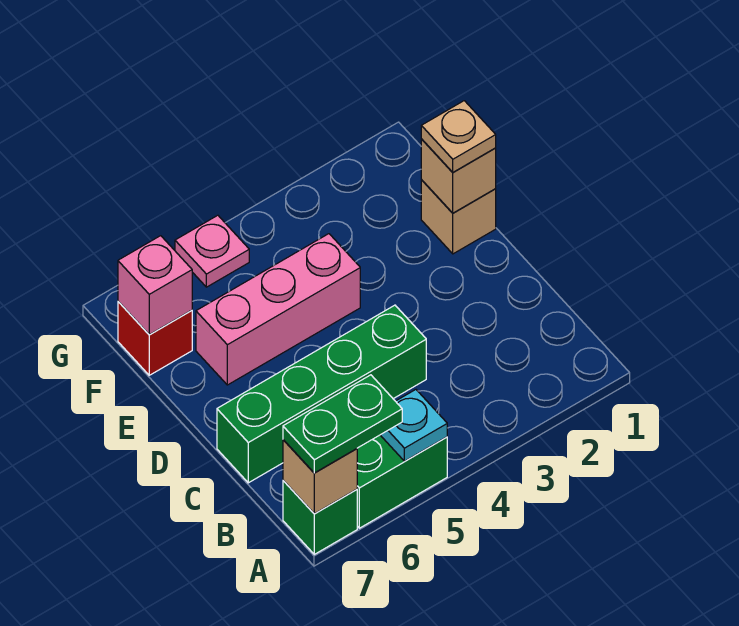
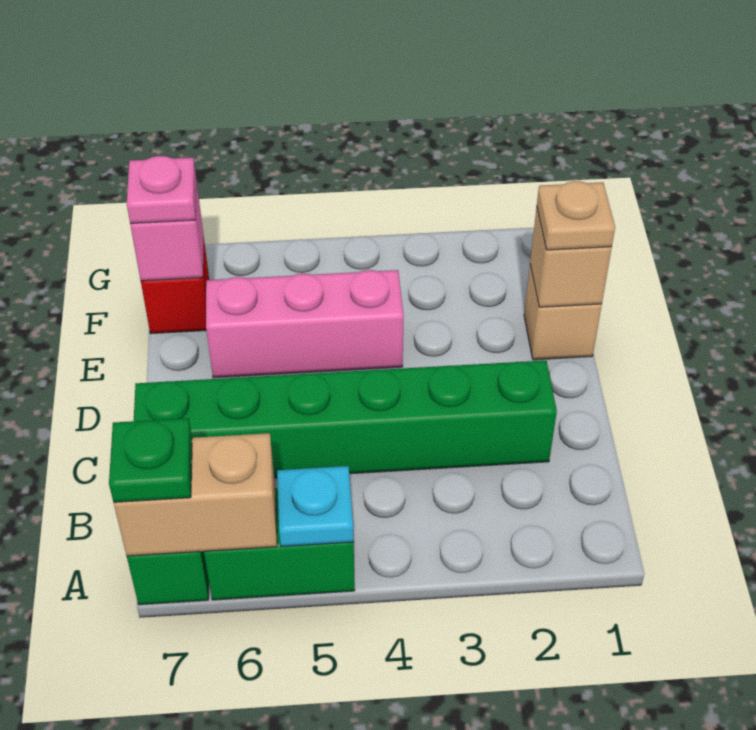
green plate A6:A7 level 3 -> green plate A7 level 3
tan brick A7 level 2 -> tan brick A6:A7 level 2
green brick C4:C7 level 1 -> green brick C2:C7 level 1
pink plate G5 level 1 -> pink plate F7 level 3

